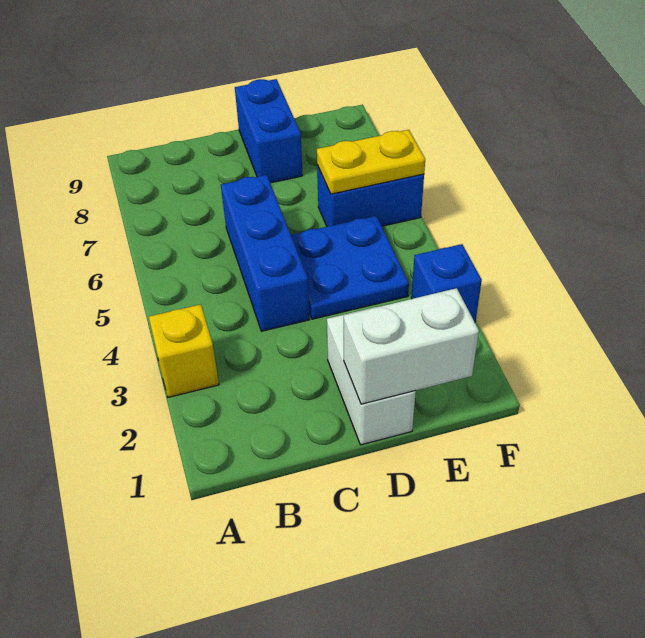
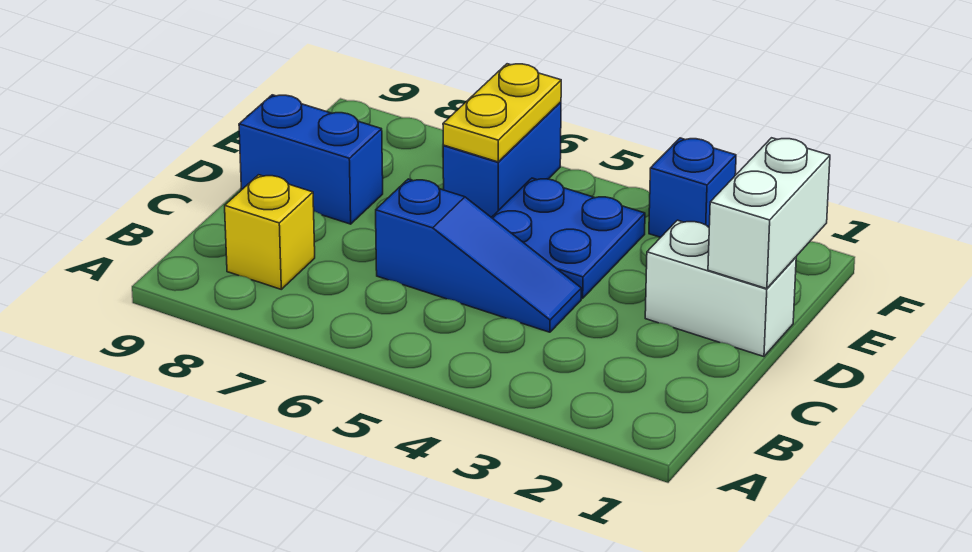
yellow brick A3 level 1 -> yellow brick B8 level 1
blue brick C4:C6 level 1 -> blue slope C4:C6 level 1 top 6

